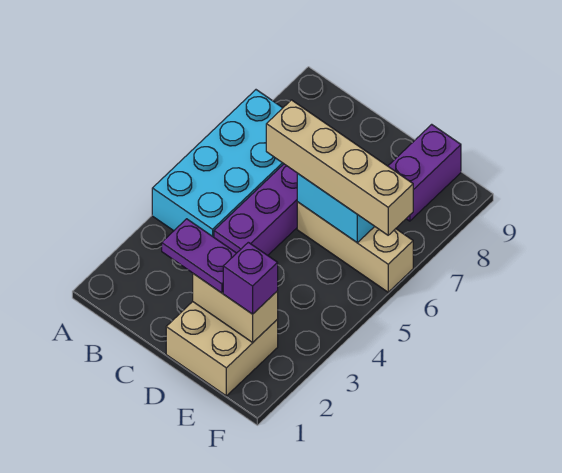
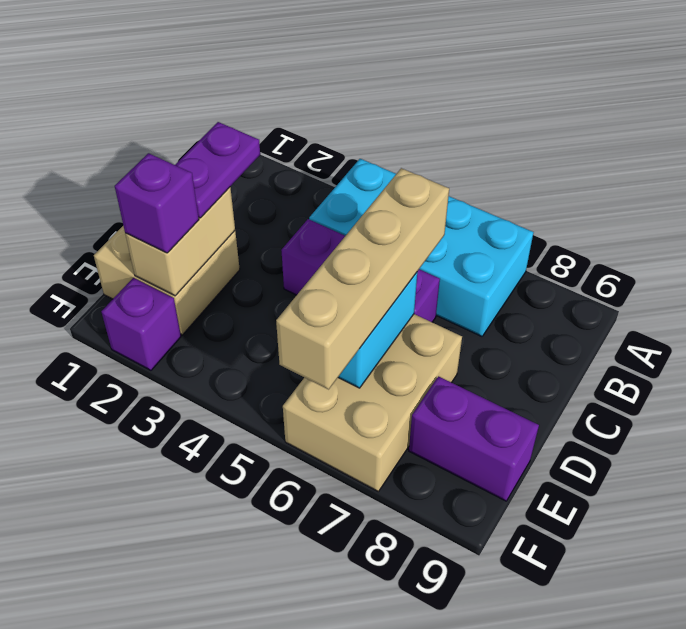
tan brick D6:F6 level 1 -> tan brick D6:F7 level 1
none -> purple brick F2 level 1

